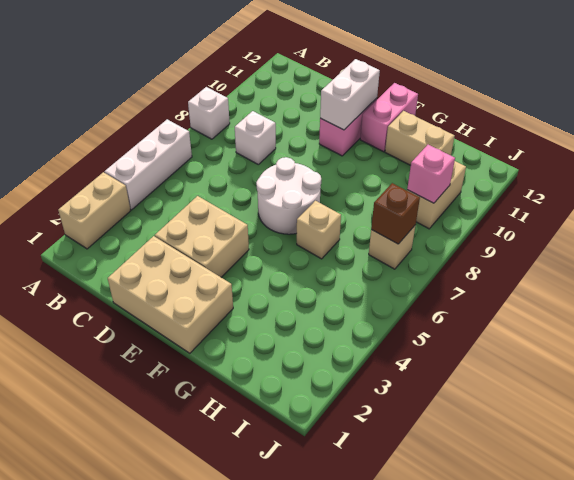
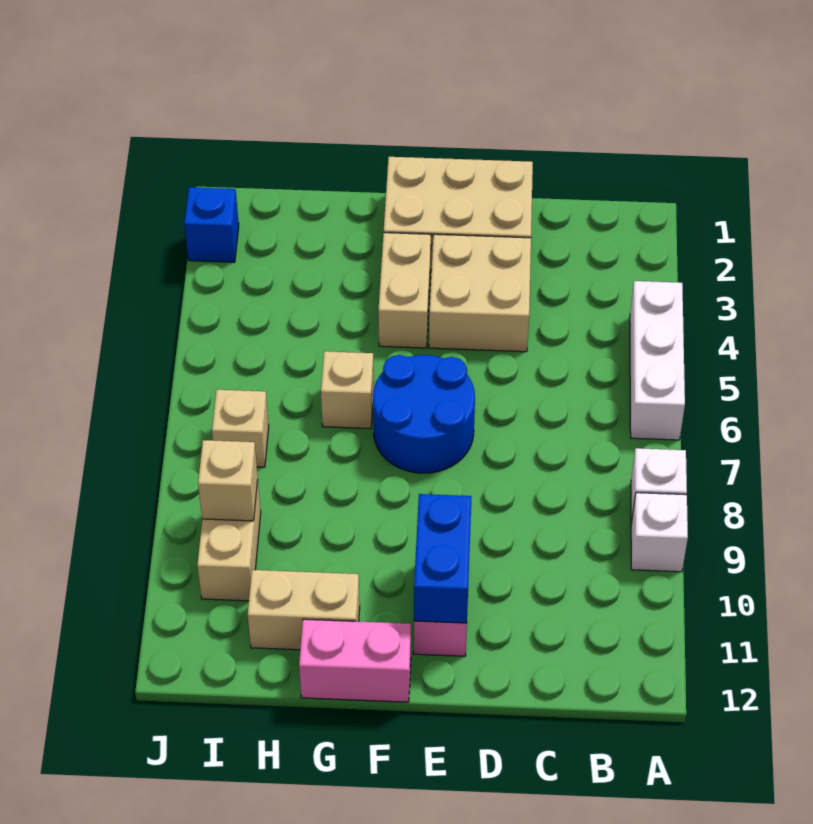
tan brick A2:A3 level 1 -> tan brick F3:F4 level 1
white brick C8 level 1 -> white brick A9 level 1
white round brick E6:F7 level 1 -> blue round brick E6:F7 level 1
white brick E10:E11 level 2 -> blue brick E10:E11 level 2
pink brick F11:F12 level 1 -> pink brick F12:G12 level 1
brown brick I7 level 2 -> none
pink brick I9 level 2 -> tan brick I9 level 2
none -> blue brick J2 level 1

